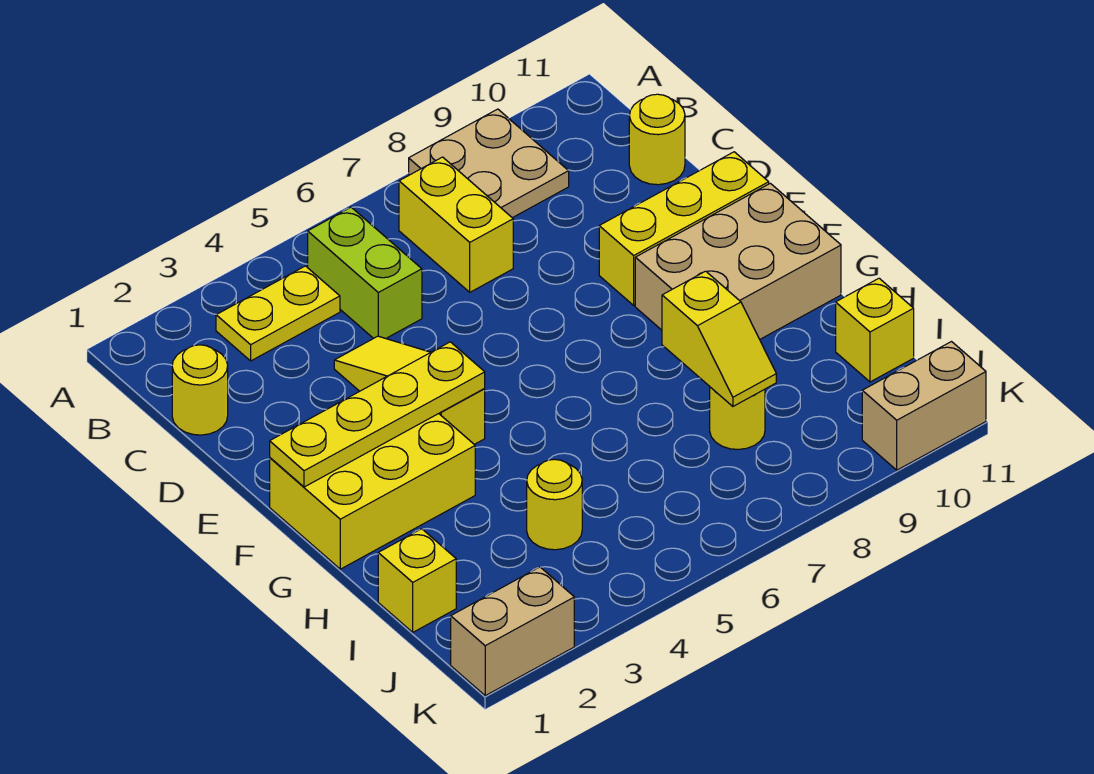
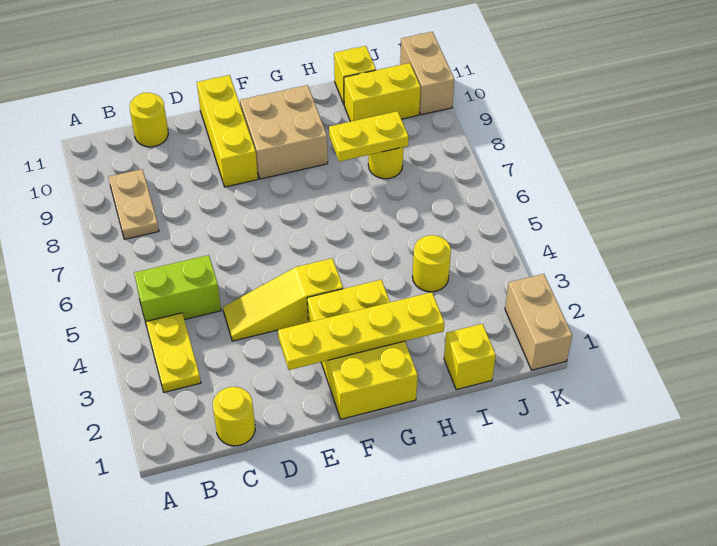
tan plate A8:B9 level 1 -> tan plate B8:B9 level 1
yellow brick B7:C7 level 1 -> yellow brick I10:J10 level 1
yellow plate F1:F4 level 2 -> yellow plate E2:H2 level 2
tan brick F9:G11 level 1 -> tan brick F9:G10 level 1
yellow slope H8:I8 level 2 top H -> yellow plate H8:I8 level 2

